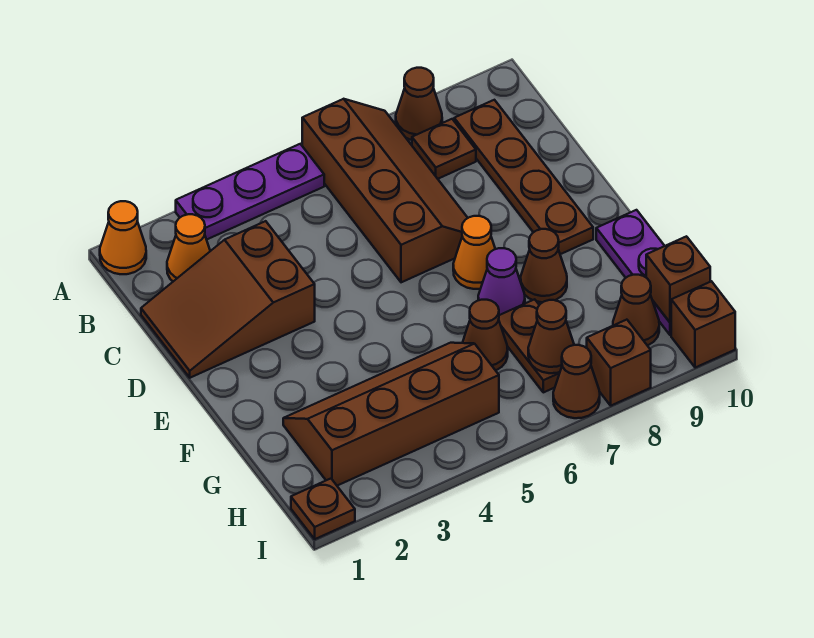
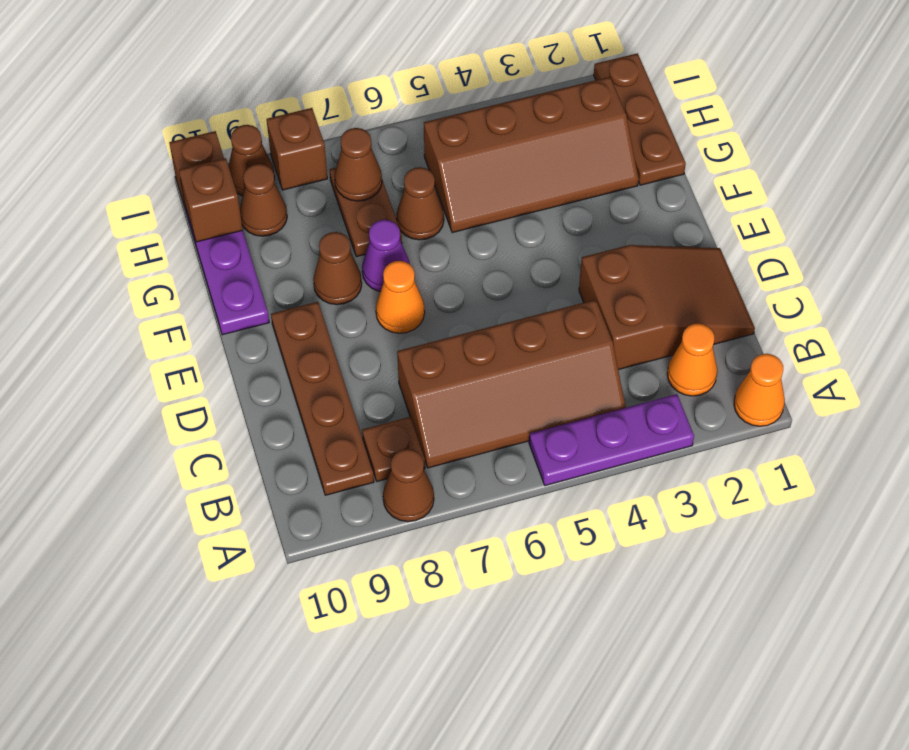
brown slope A6:D7 level 1 top 6 -> brown slope B4:C7 level 1 top C
brown plate I1 level 1 -> brown plate G1:I1 level 1
brown cone I7 level 1 -> brown cone I9 level 1

